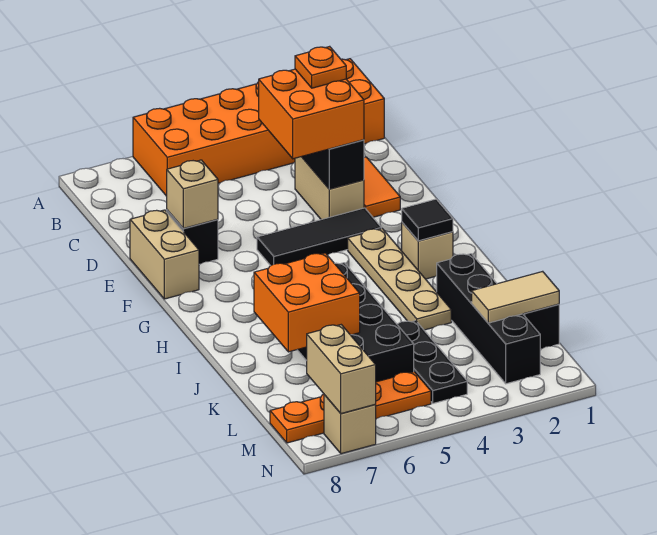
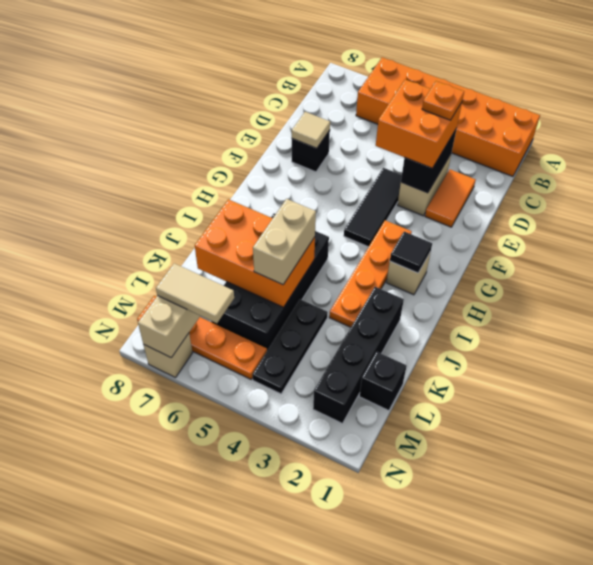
tan brick E7 level 2 -> tan tile E7 level 2
tan brick E8:F8 level 1 -> tan brick J5:K5 level 3
black tile F3:F5 level 1 -> black tile E4:G4 level 1
tan plate G3:J3 level 1 -> orange plate G3:J3 level 1
orange brick J6:K7 level 2 -> orange brick J5:K7 level 2
tan tile L1:L2 level 2 -> tan tile M6:M7 level 3

